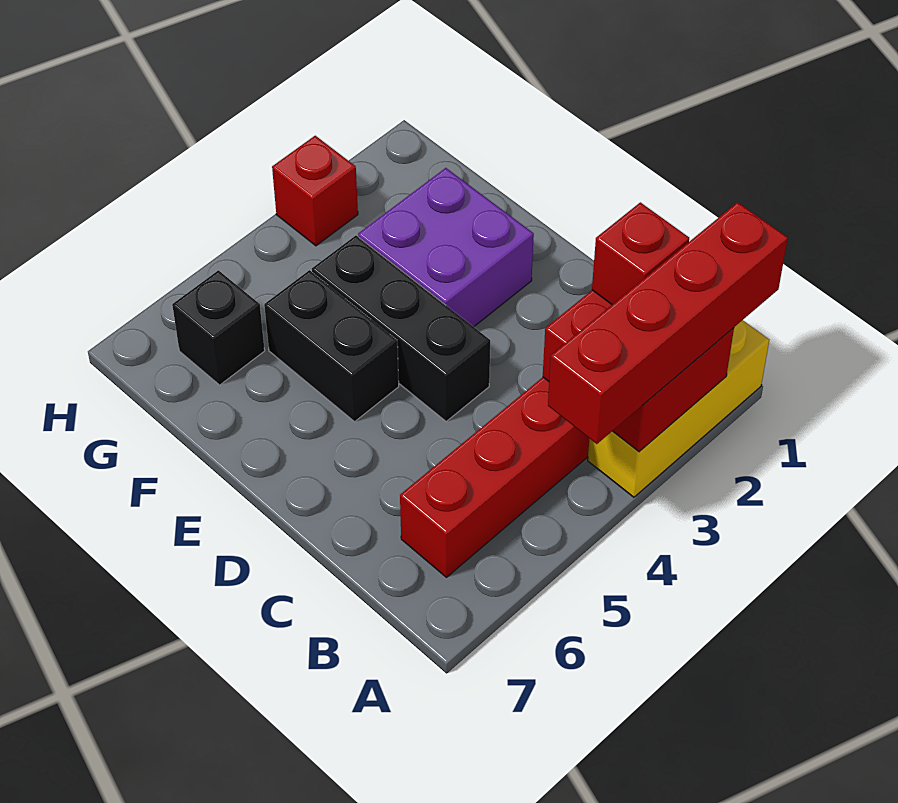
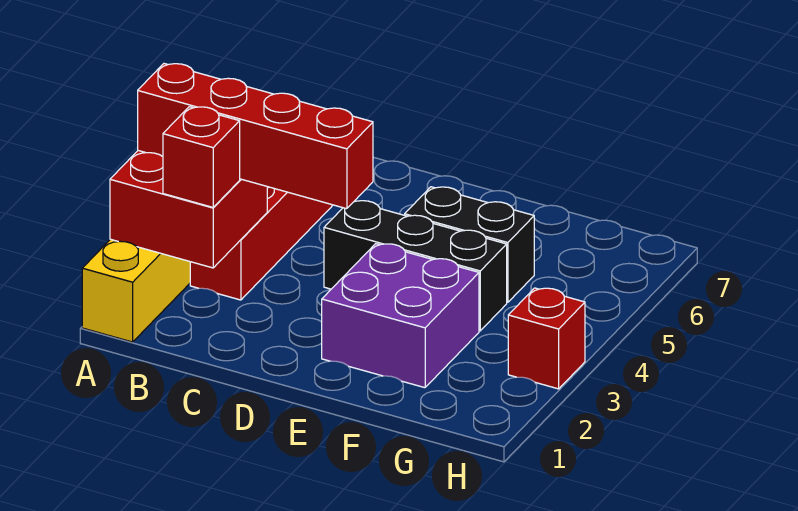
red brick A1:A4 level 3 -> red brick A3:D3 level 3
black brick G6 level 1 -> none

